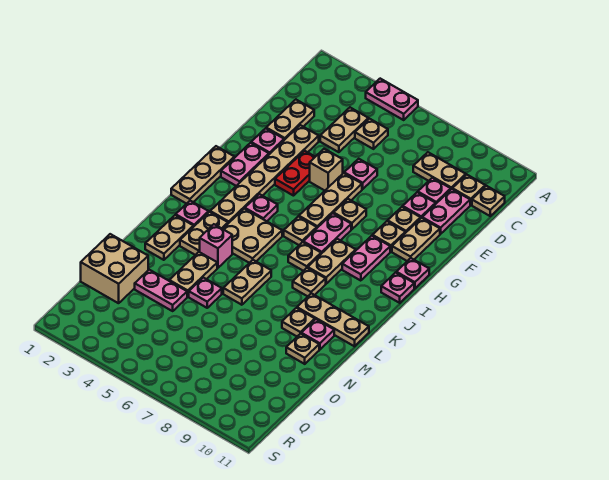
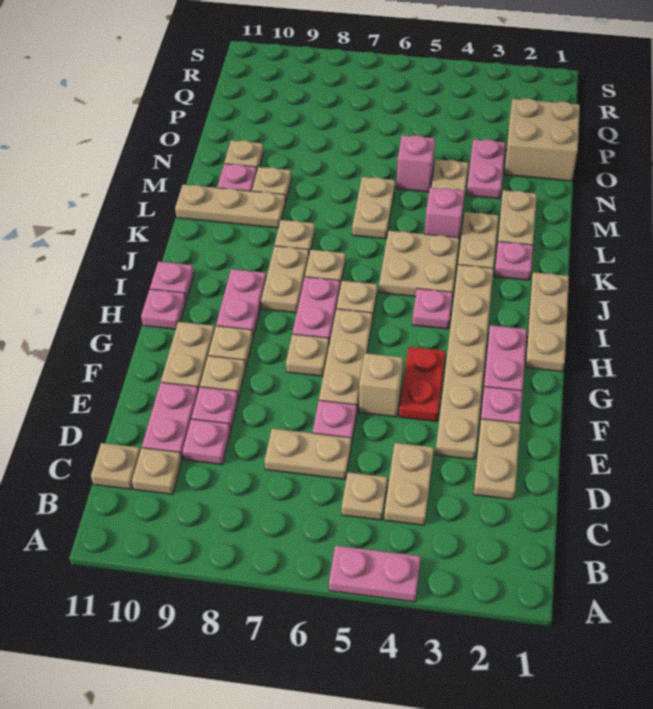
tan plate C8:C9 level 1 -> tan plate D6:D7 level 1
pink plate N5 level 1 -> pink brick N5 level 1
pink plate O3:O4 level 1 -> pink plate N3:O3 level 1

